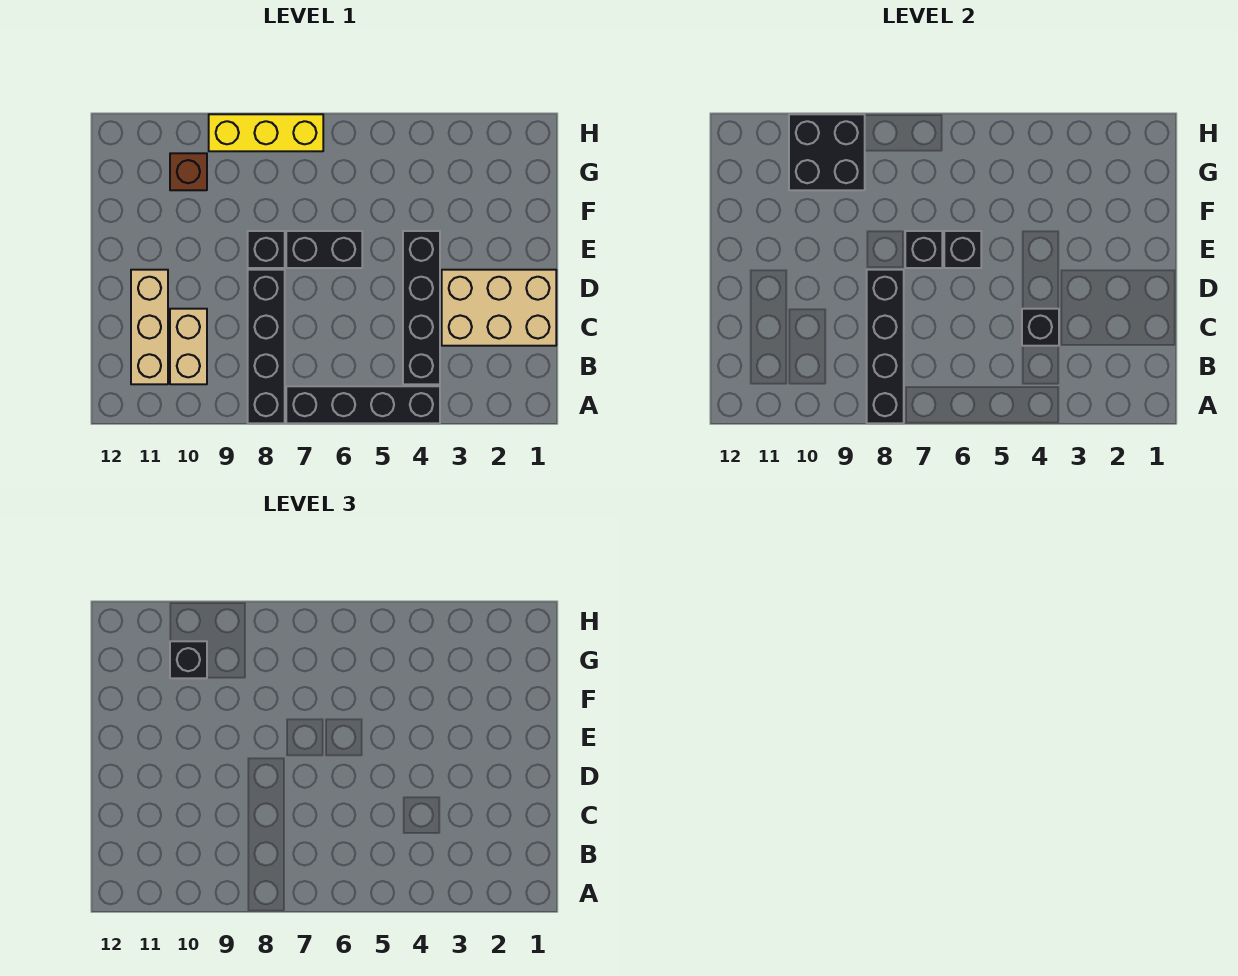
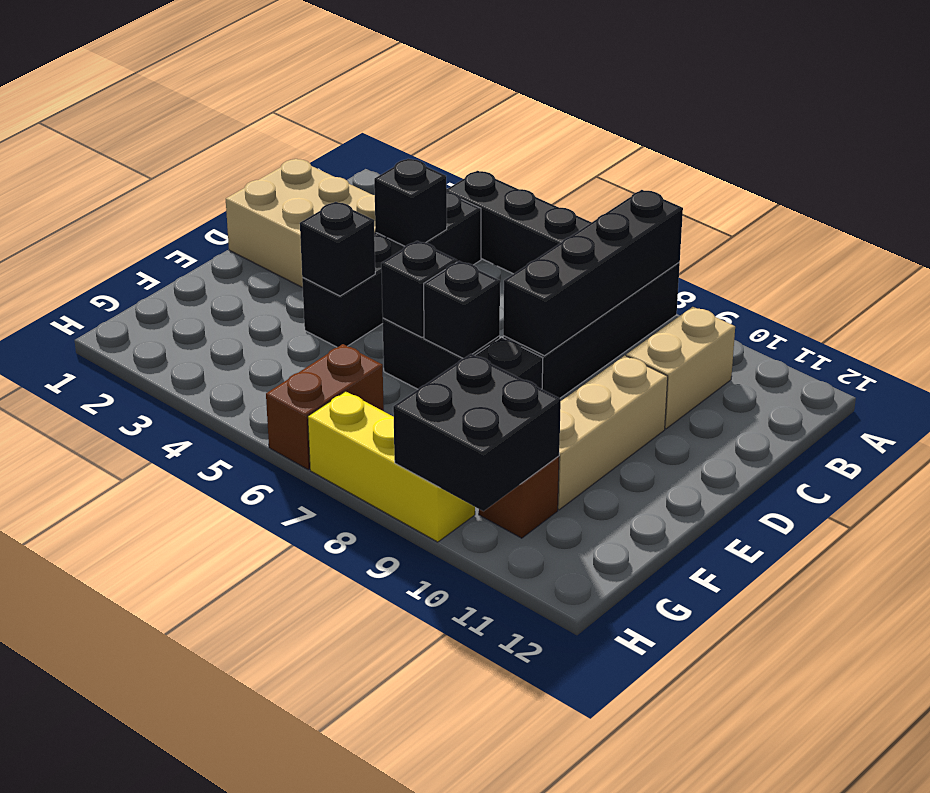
tan brick B11:D11 level 1 -> tan brick D10:F10 level 1
none -> brown brick G6:H6 level 1
black brick G10 level 3 -> black brick E4 level 2

